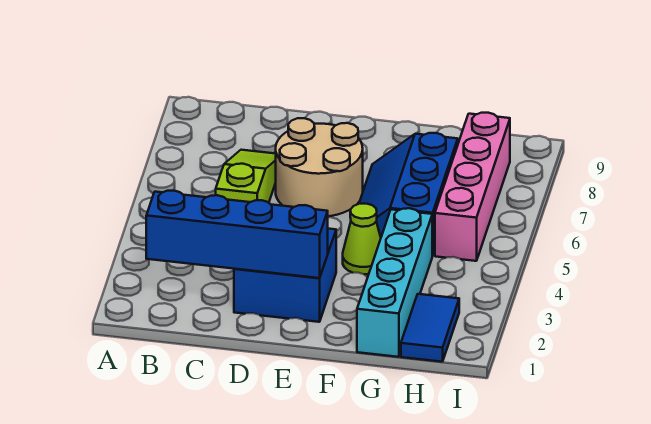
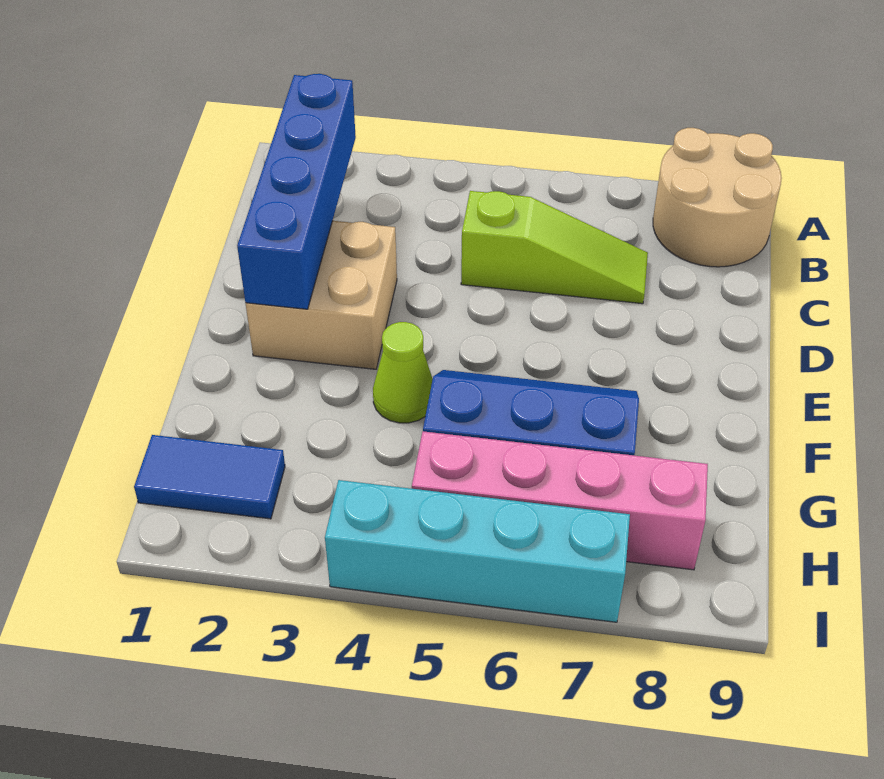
blue brick D2:E3 level 1 -> tan brick D2:E3 level 1
tan round brick D6:E7 level 1 -> tan round brick A8:B9 level 1
cyan brick G1:G4 level 1 -> cyan brick I4:I7 level 1

